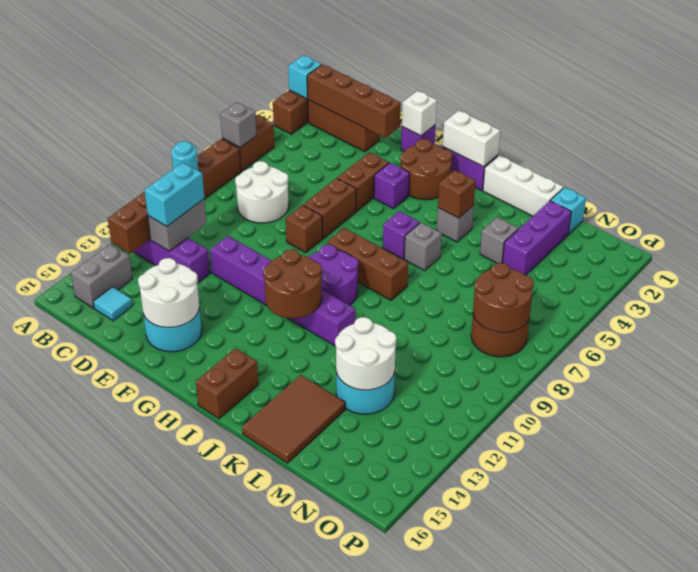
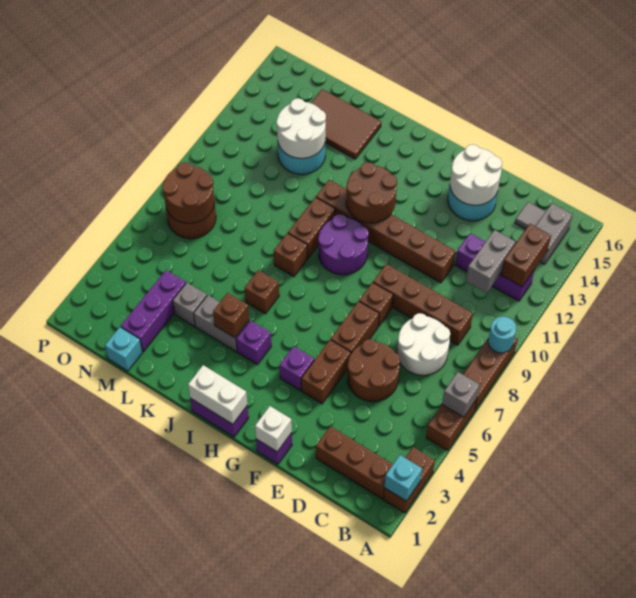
brown brick B2:E2 level 2 -> brown brick C9:F9 level 1
cyan brick C11:C12 level 3 -> none
cyan tile C15 level 1 -> grey tile C15 level 1
purple brick E11:J11 level 1 -> brown brick E11:J11 level 1
brown round brick G2:H3 level 1 -> brown round brick D5:E6 level 1
brown brick H8:J8 level 1 -> brown brick J8 level 1
purple brick I6 level 1 -> purple brick I4 level 1
brown brick I15:I16 level 1 -> brown brick J9:J10 level 1
white brick J1:L1 level 1 -> none
grey brick J4 level 1 -> grey brick J4:K4 level 1
grey brick J6 level 1 -> brown brick J6 level 1
brown tile K14:L16 level 1 -> brown tile K14:M15 level 1

